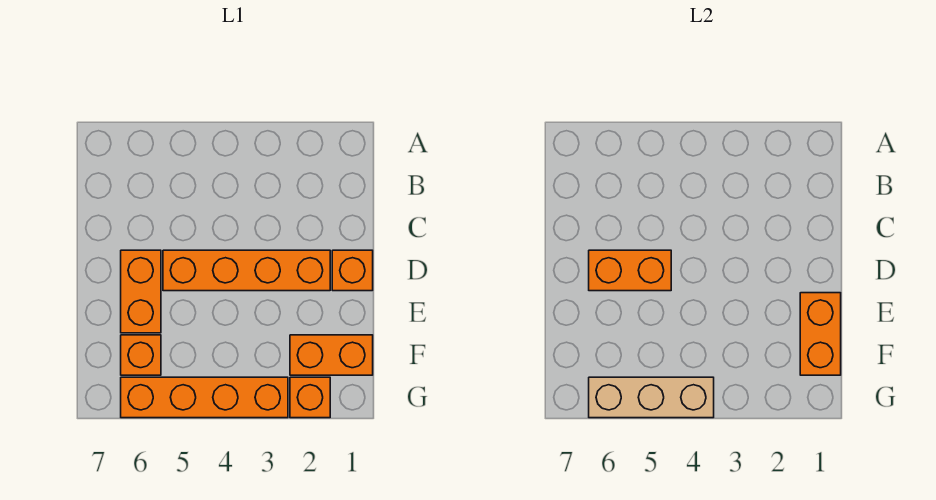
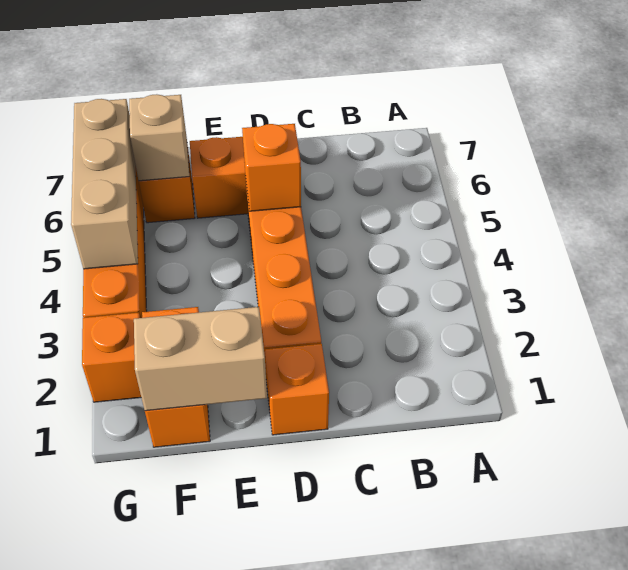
orange brick D5:D6 level 2 -> orange brick D5 level 2
orange brick E1:F1 level 2 -> tan brick E1:F1 level 2
none -> tan brick F6 level 2

